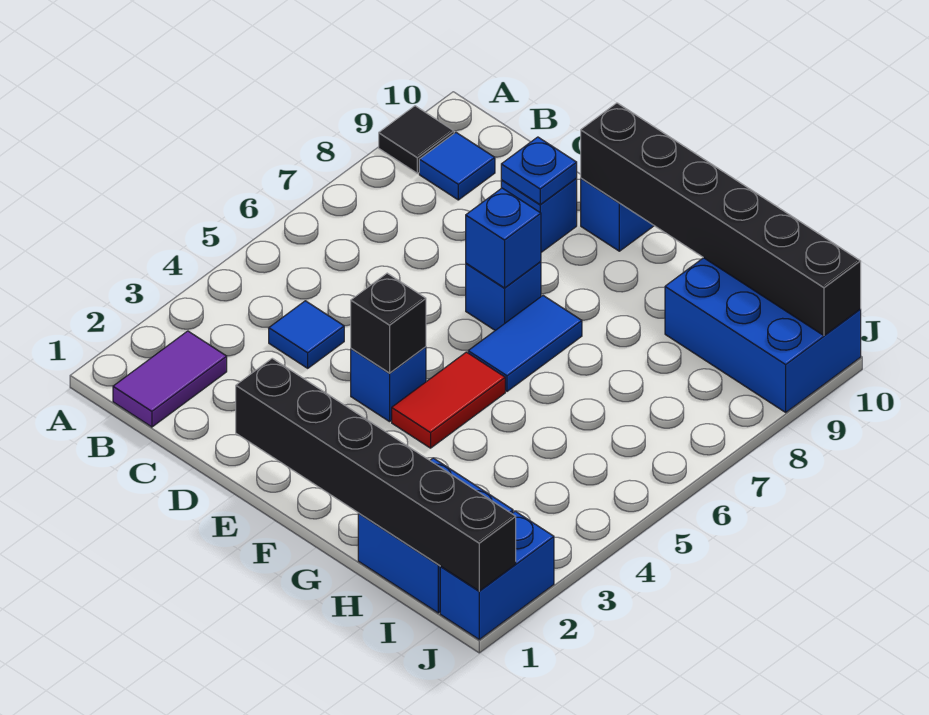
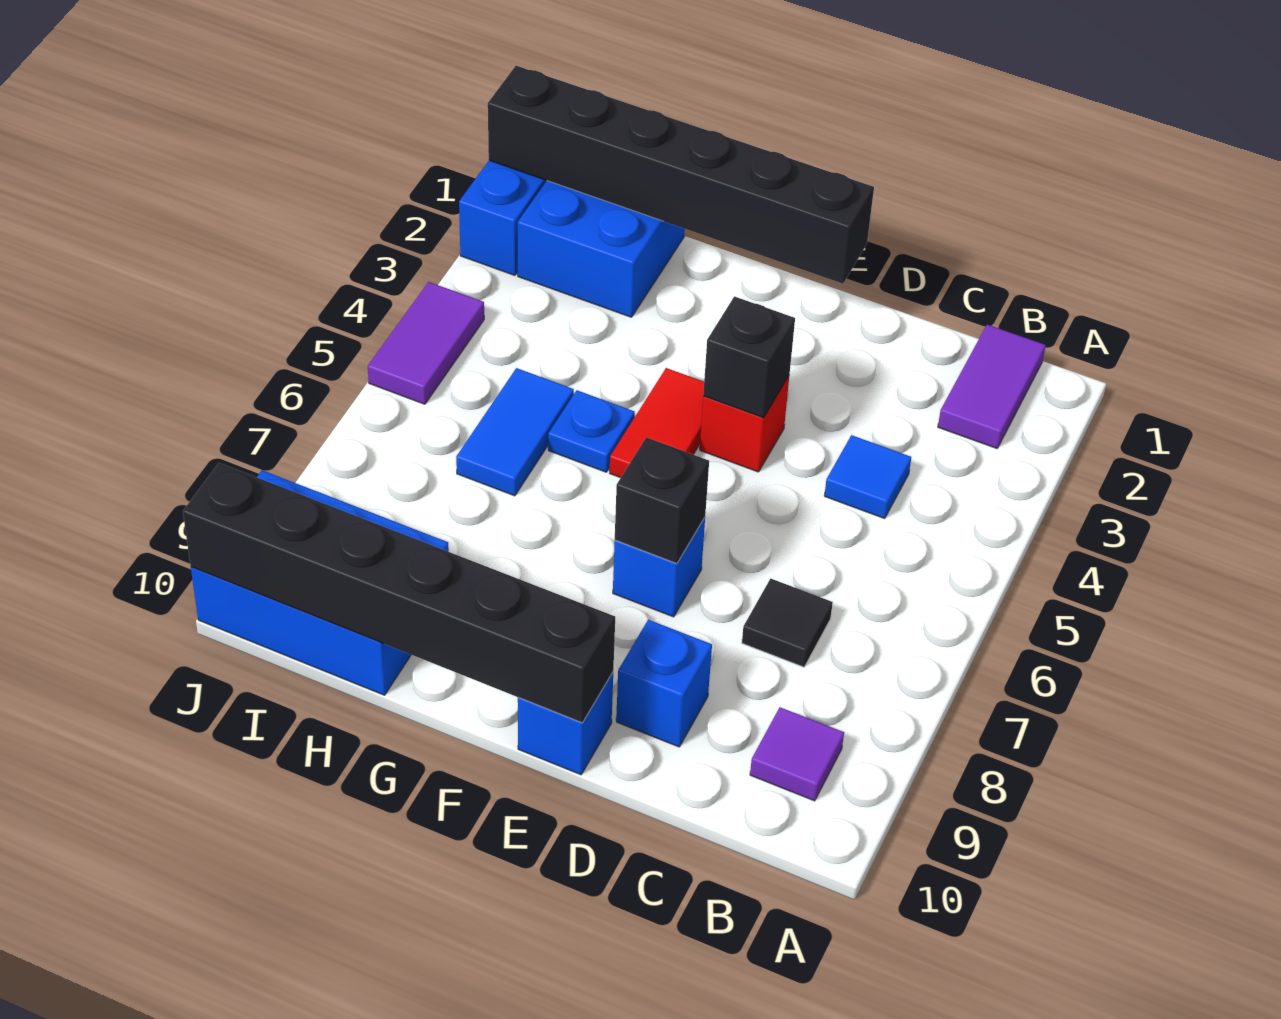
black tile A9 level 1 -> black tile C7 level 1
blue tile B9 level 1 -> purple tile B9 level 1
blue plate D9 level 2 -> blue plate G5 level 1
blue brick E4 level 1 -> red brick E4 level 1
blue brick E7 level 2 -> black brick E7 level 2
blue tile F6:F7 level 1 -> blue tile H5:H6 level 1
none -> purple tile J4:J5 level 1

